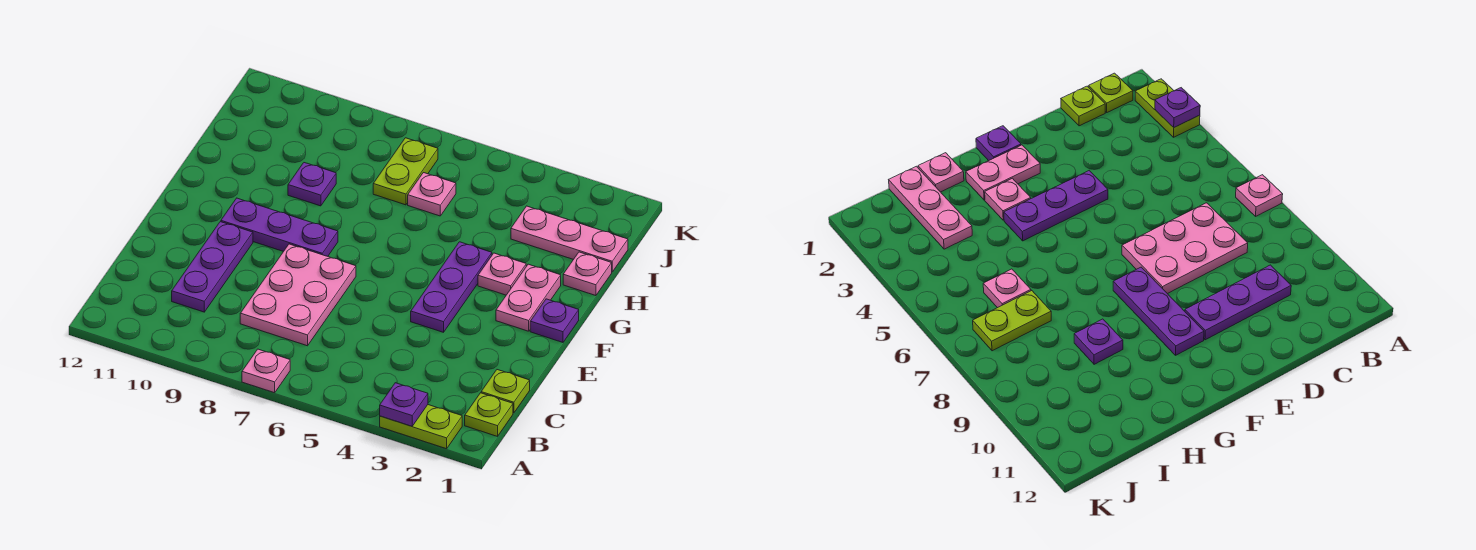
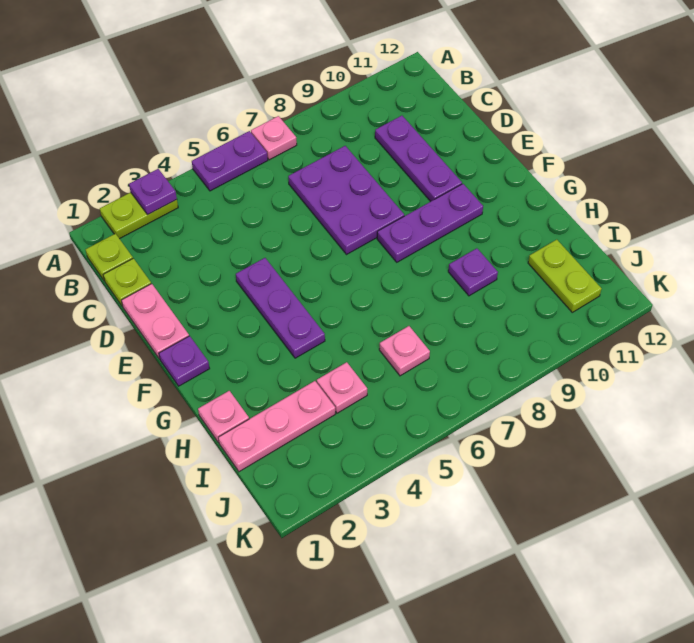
none -> purple plate A5:A6 level 1
pink plate C7:E8 level 1 -> purple plate C7:E8 level 1
pink plate F2:G2 level 1 -> pink plate D1:E1 level 1
pink plate G3 level 1 -> pink plate I4 level 1
lime plate I7:J7 level 1 -> lime plate I11:J11 level 1

